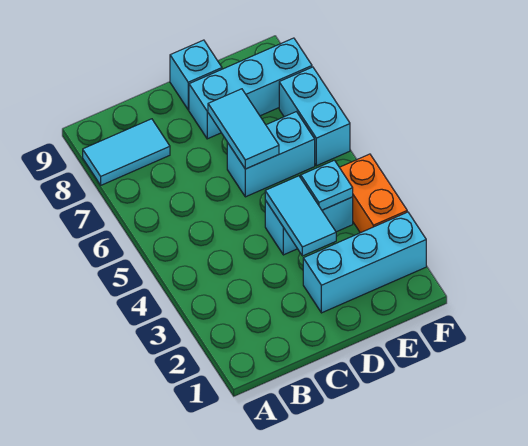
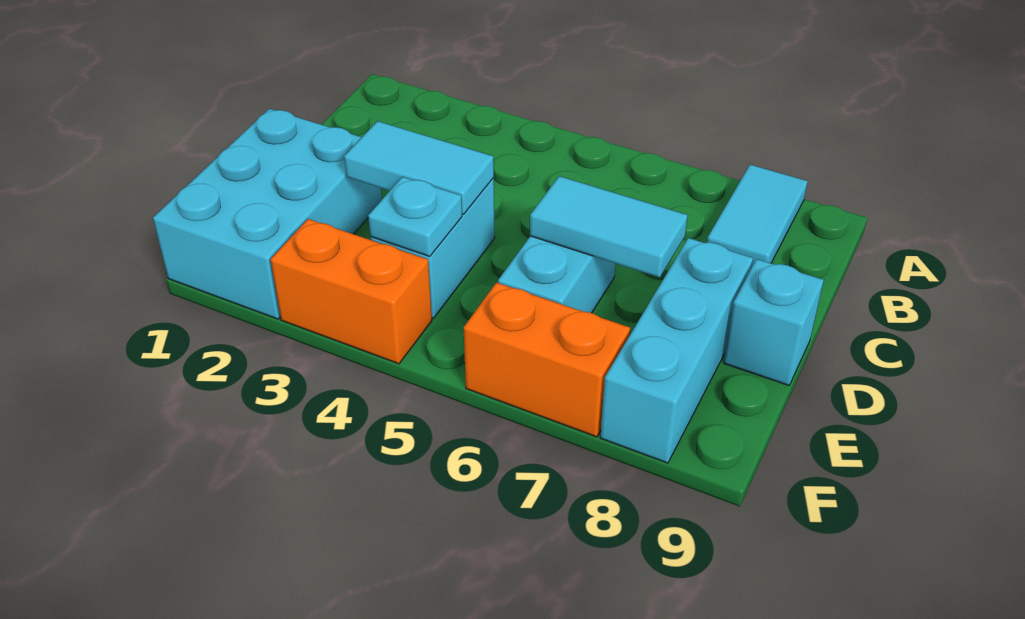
cyan brick D2:F2 level 1 -> cyan brick D1:F2 level 1
cyan brick F6:F7 level 1 -> orange brick F6:F7 level 1

